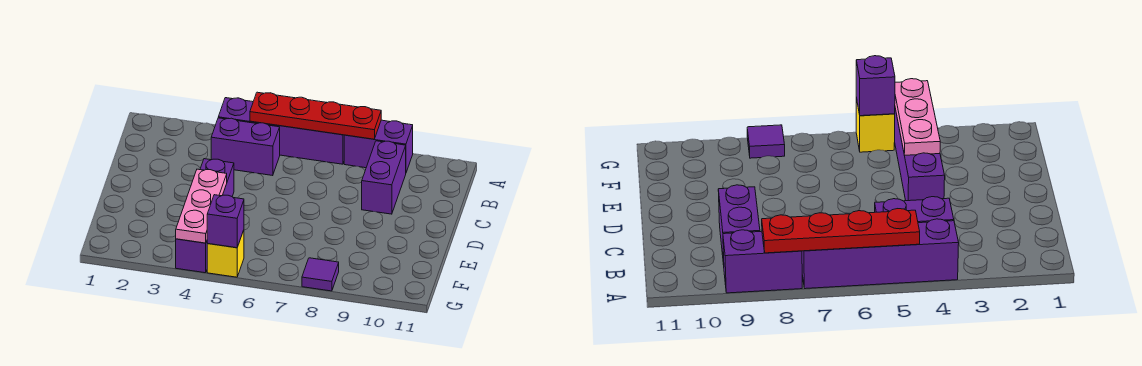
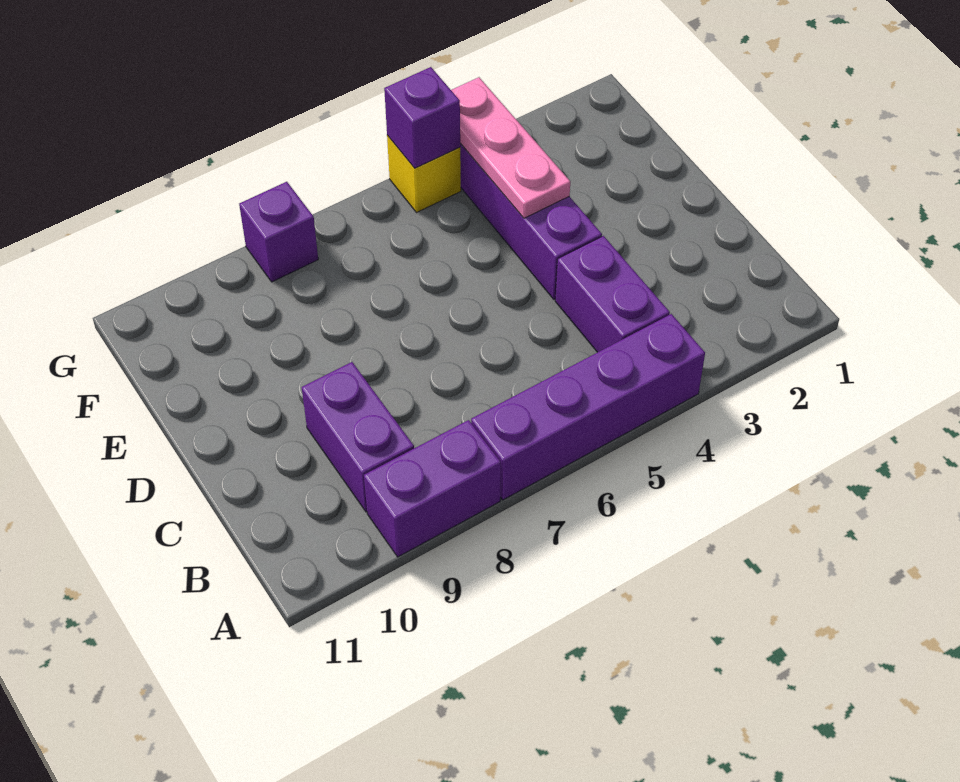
red plate A5:A8 level 2 -> none
purple brick B4:B5 level 1 -> purple brick B4:C4 level 1
purple tile G8 level 1 -> purple brick G8 level 1

